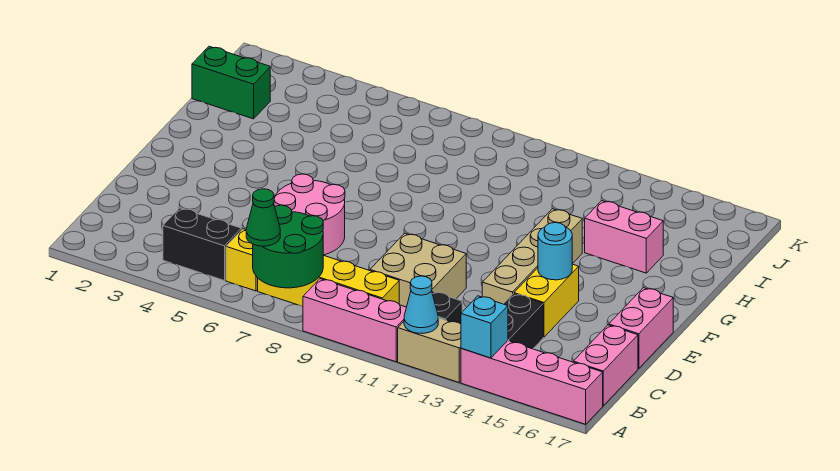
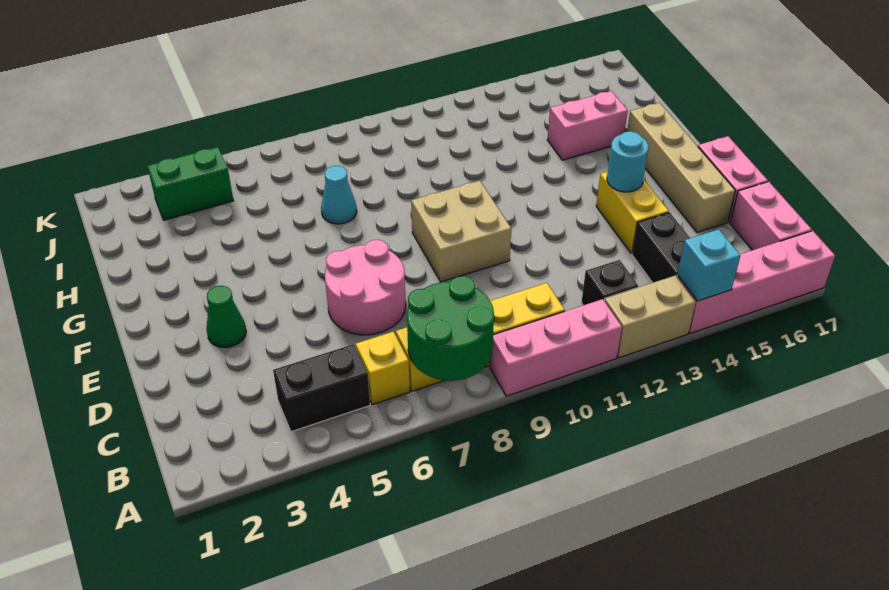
green cone A7 level 3 -> green cone E3 level 1
cyan cone A12 level 2 -> cyan cone H7 level 1
tan brick C10:D11 level 1 -> tan brick E9:F10 level 1
tan brick D13:G13 level 1 -> tan brick D16:G16 level 1
green brick I1:I2 level 1 -> green brick J3:J4 level 1

